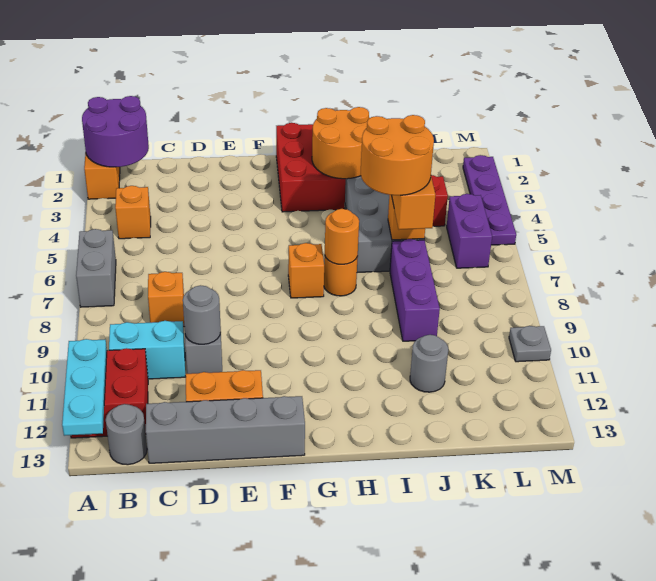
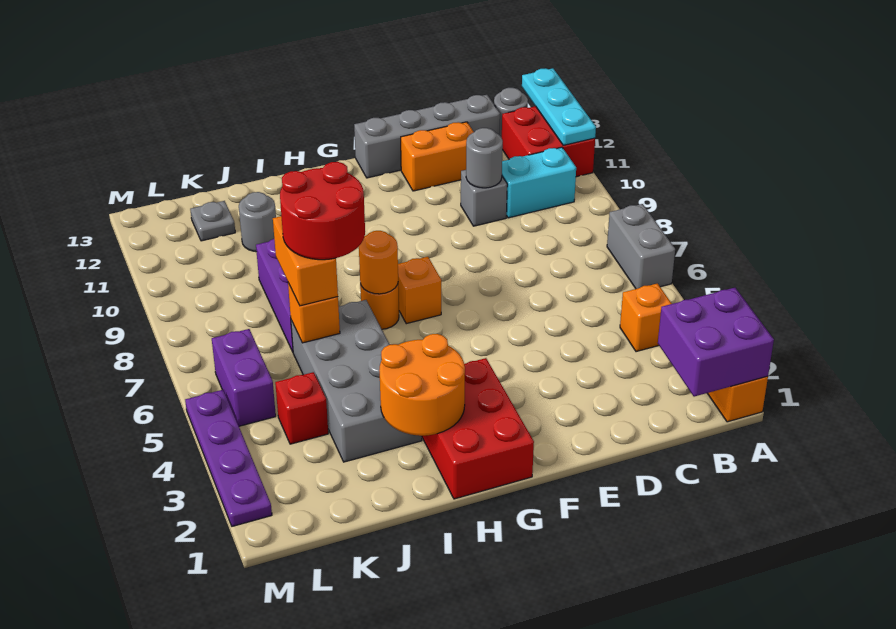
purple round brick A1:B2 level 2 -> purple brick A1:B2 level 2
orange brick C8 level 1 -> none
orange round brick I6:J7 level 4 -> red round brick I6:J7 level 4
grey plate M10 level 1 -> grey plate K12 level 1

